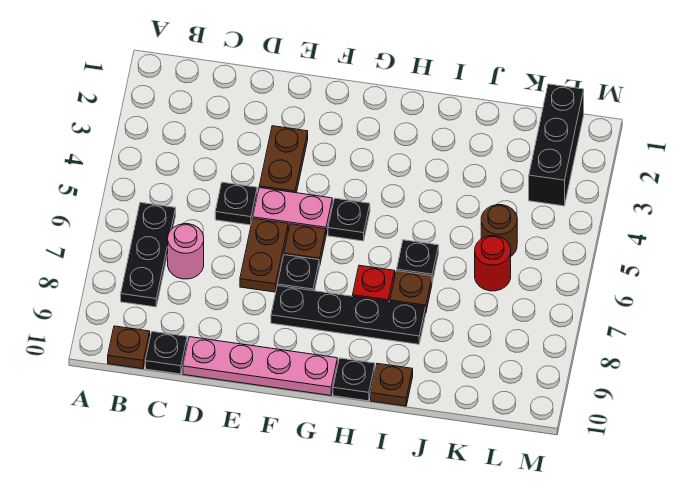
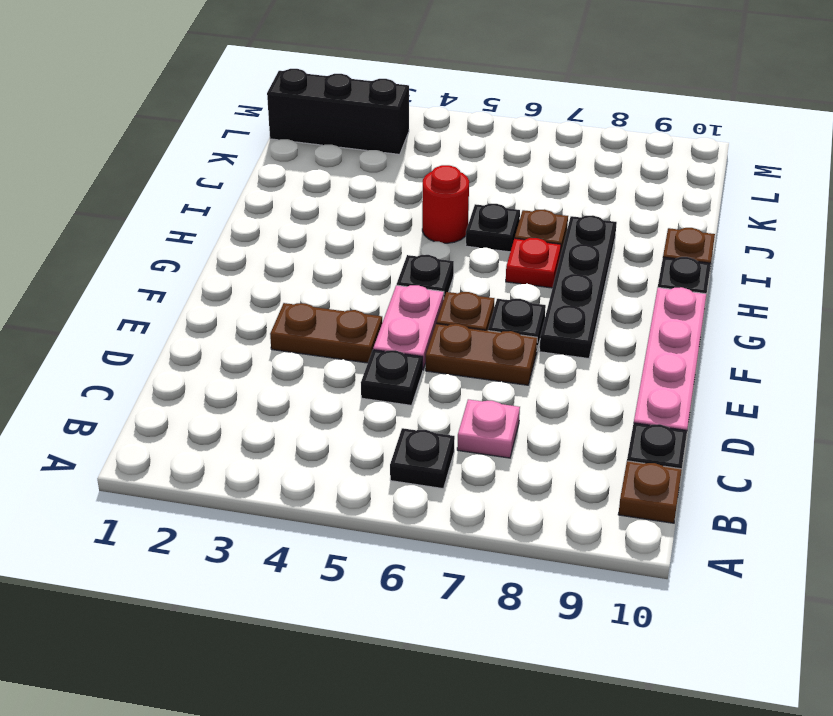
black plate B6:B8 level 1 -> black plate B6 level 1
pink round brick C7 level 1 -> pink plate C7 level 1
brown round brick K5 level 1 -> none
red round brick K6 level 1 -> red round brick I5 level 1

